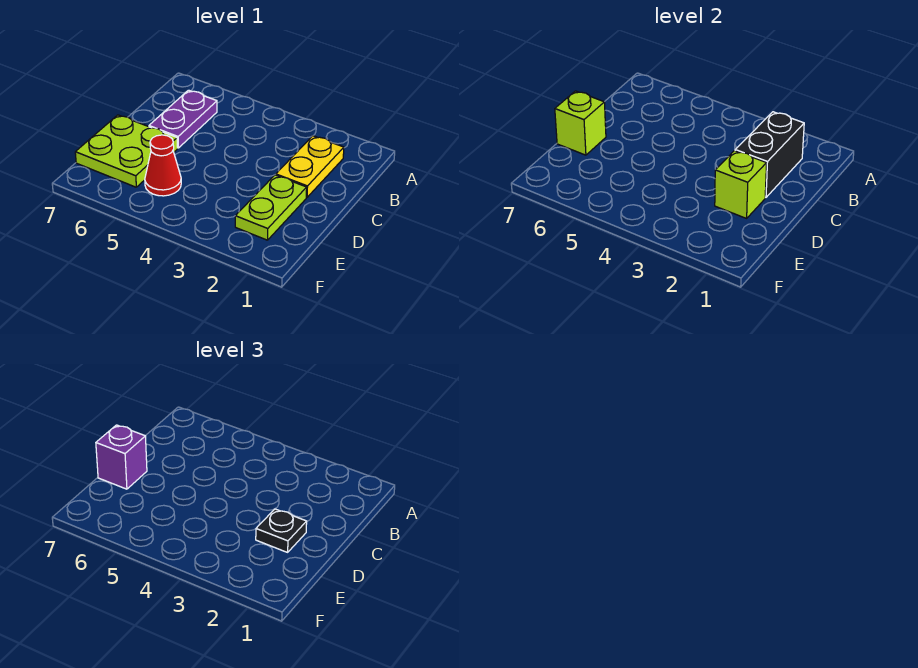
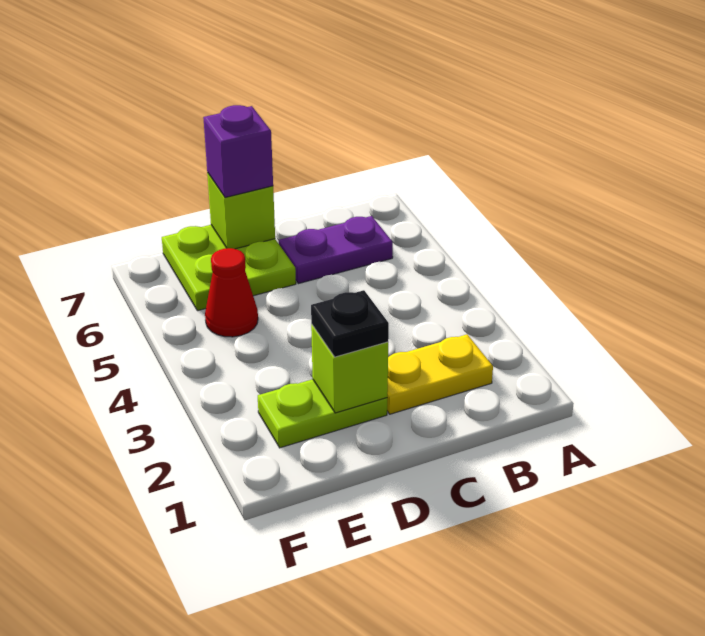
black brick B2:C2 level 2 -> none

